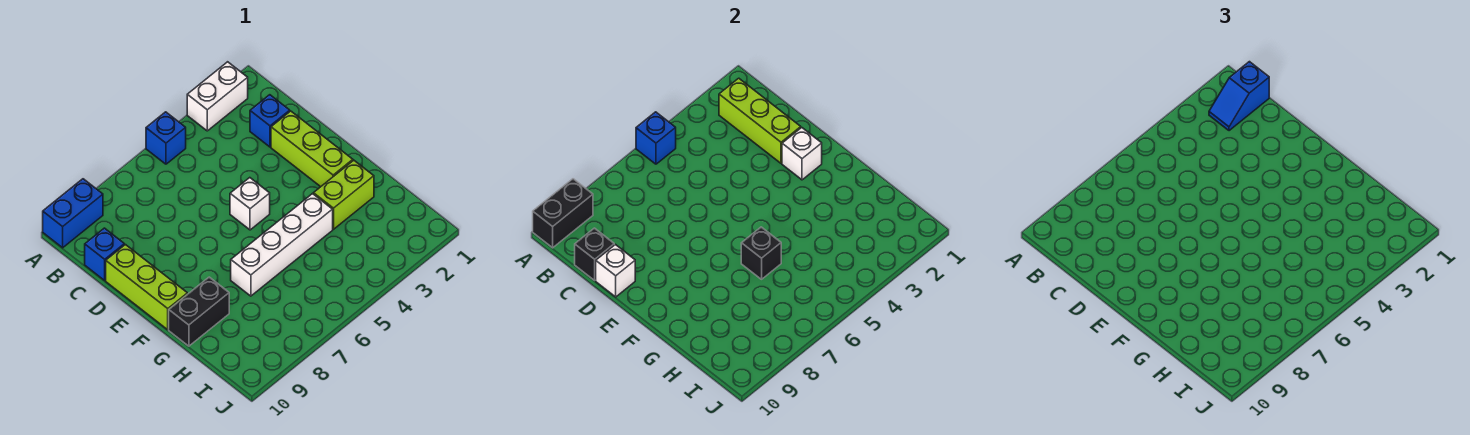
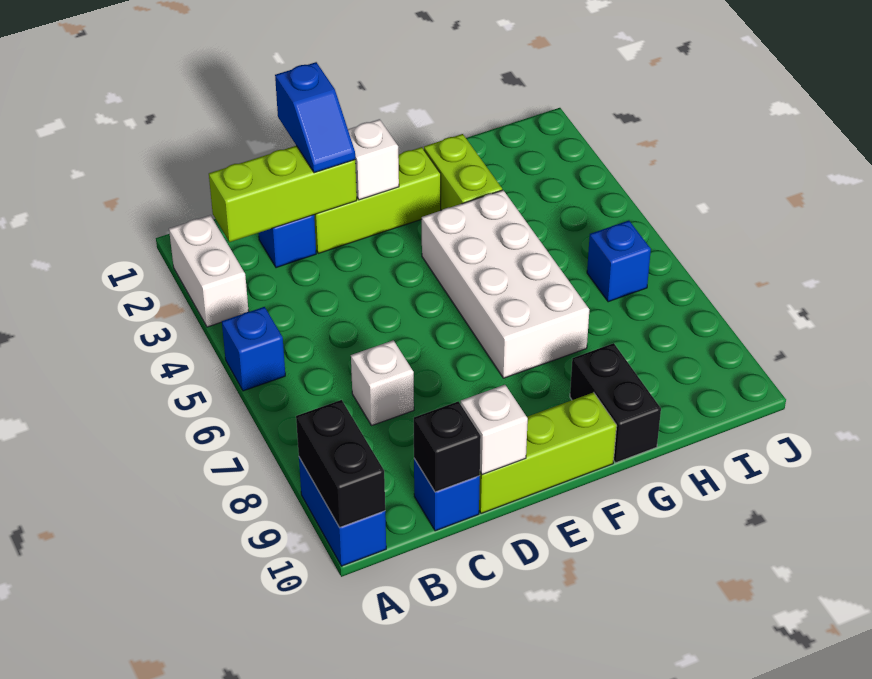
blue brick A5 level 2 -> blue brick I6 level 1
blue slope B1:B2 level 3 top 1 -> blue slope D1:D2 level 3 top 1
white brick E5 level 1 -> white brick C7 level 1
white brick G4:G7 level 1 -> white brick F4:G7 level 1
black brick G6 level 2 -> none

